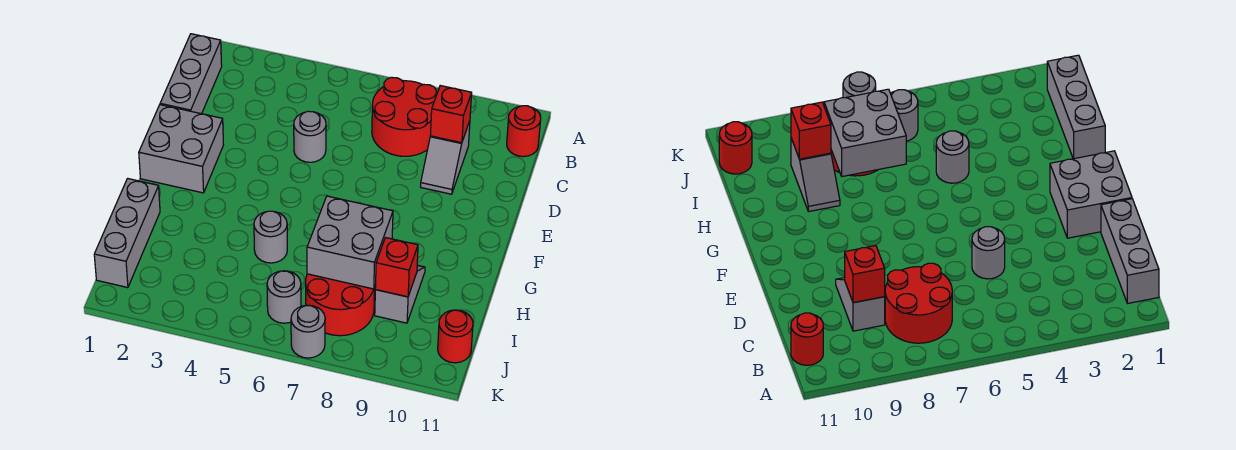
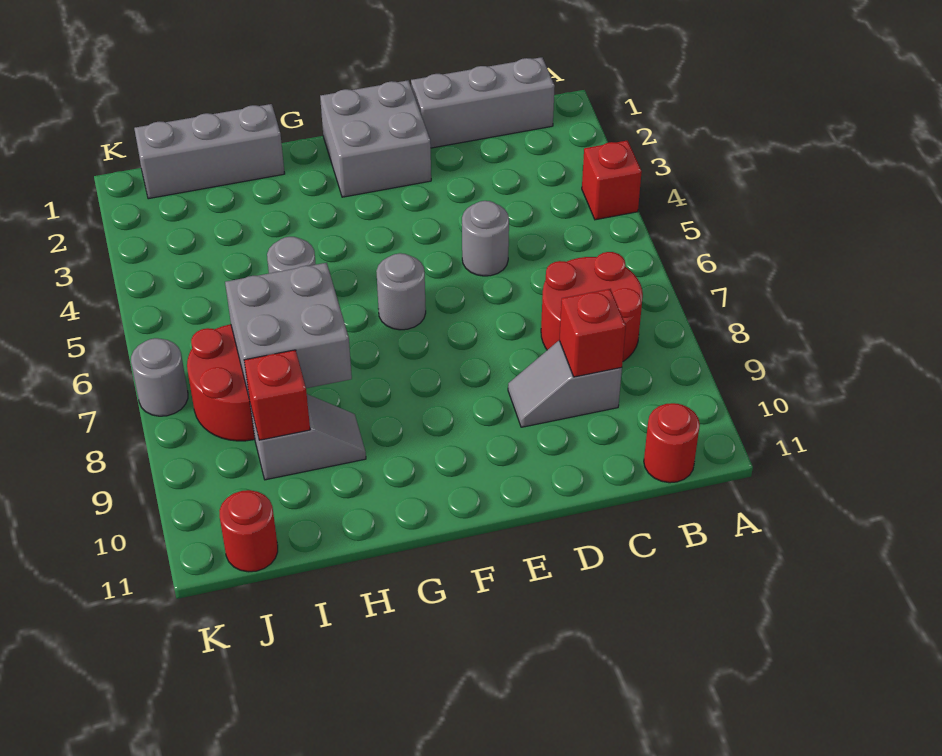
none -> red brick A4 level 1
grey round brick J6 level 1 -> grey round brick F6 level 1

